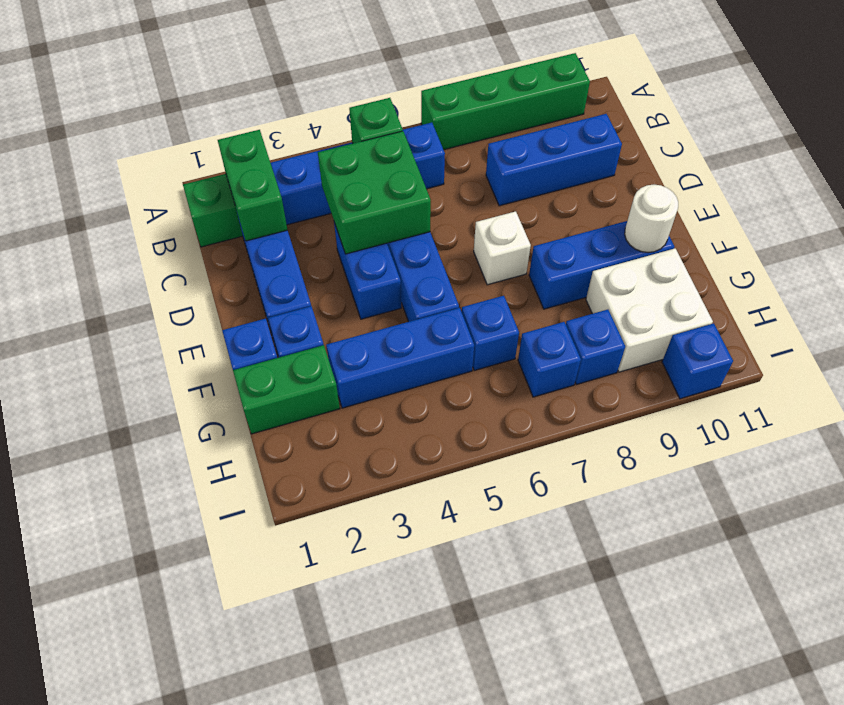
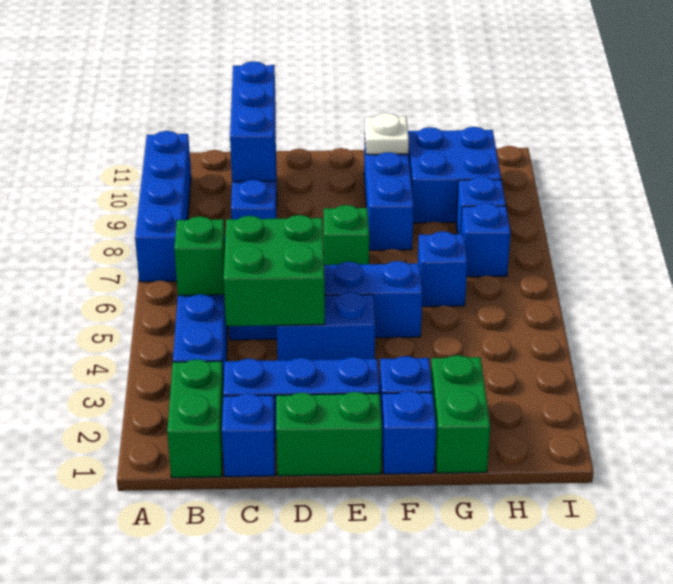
green brick A7:A10 level 1 -> blue brick A7:A10 level 1
green brick B2:C2 level 2 -> green brick D1:E1 level 1
white brick E7 level 1 -> green brick E7 level 1
white round brick F10 level 2 -> white plate F10 level 2
blue brick G3:G5 level 1 -> blue brick C9:C11 level 2
white brick G9:H10 level 1 -> blue brick G9:H10 level 1
blue brick I10 level 1 -> blue brick C1 level 1

